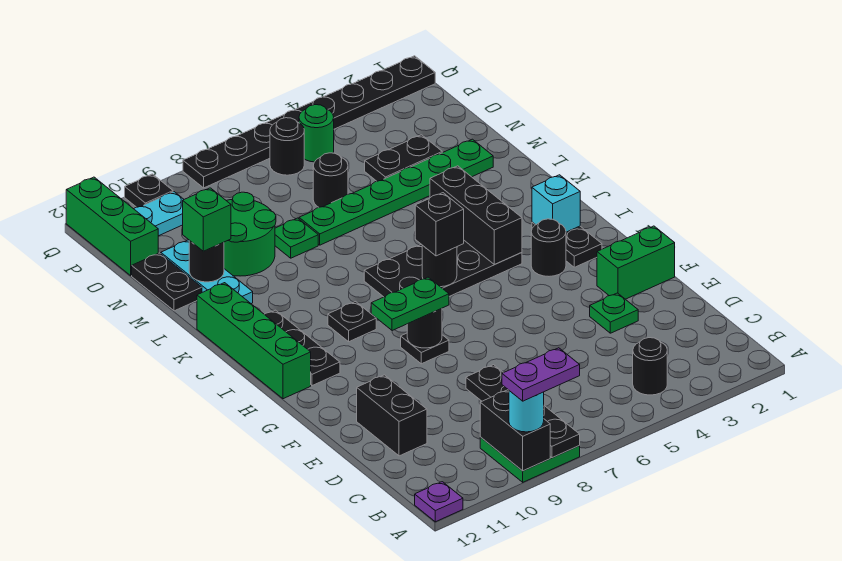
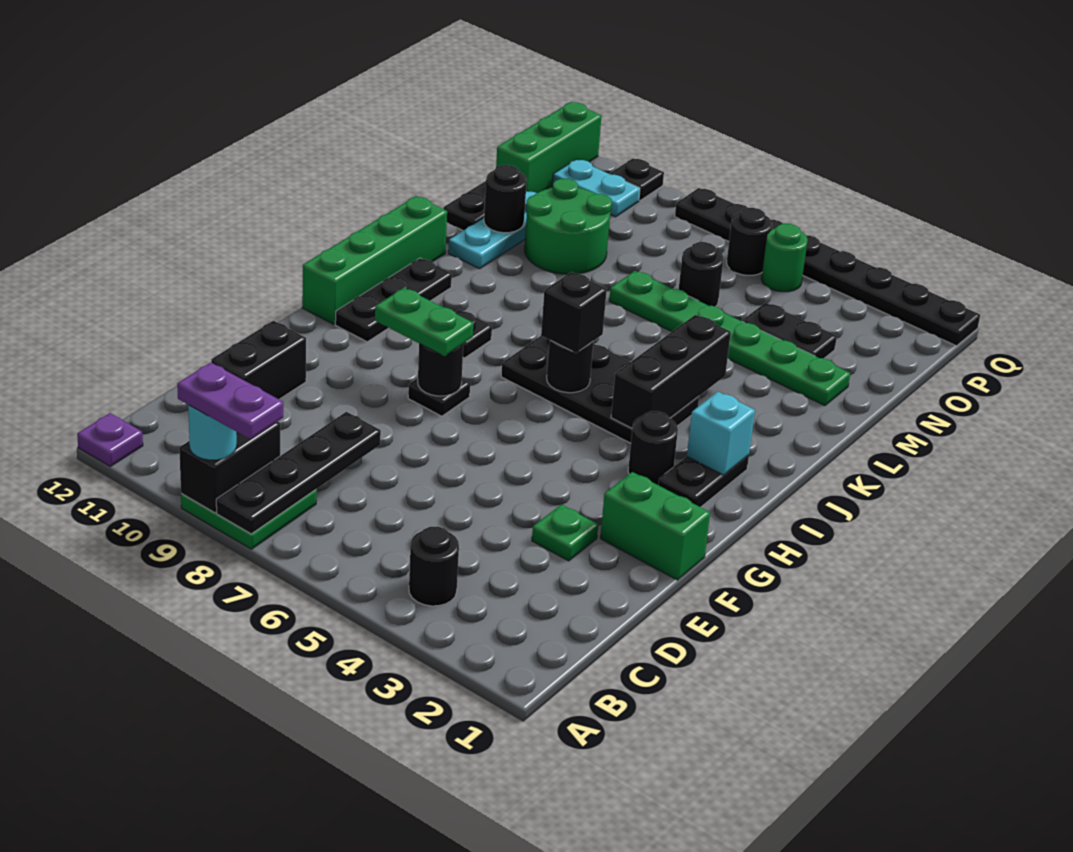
green plate M8 level 1 -> none
green brick M11 level 3 -> none

